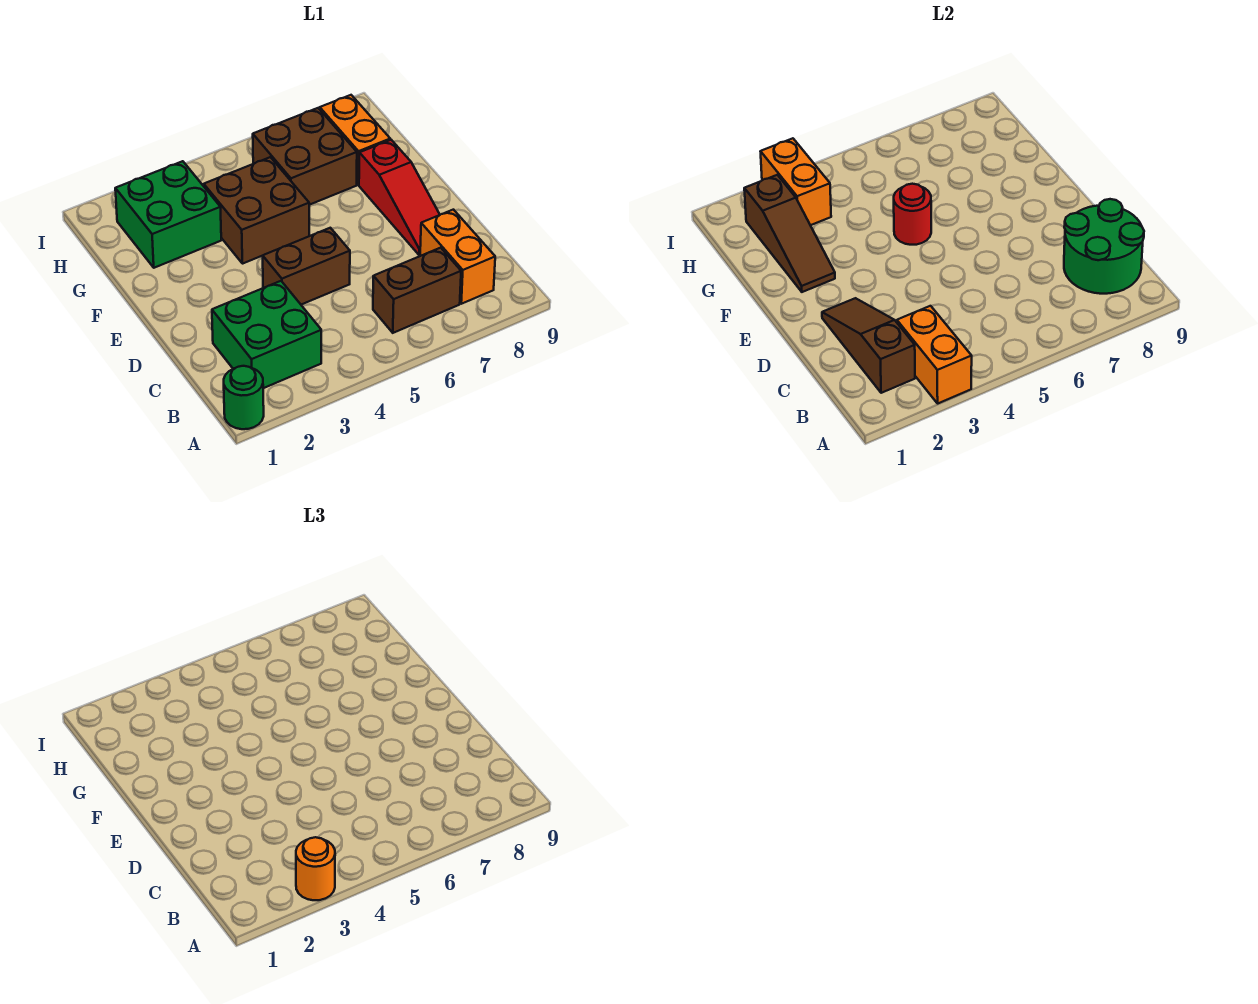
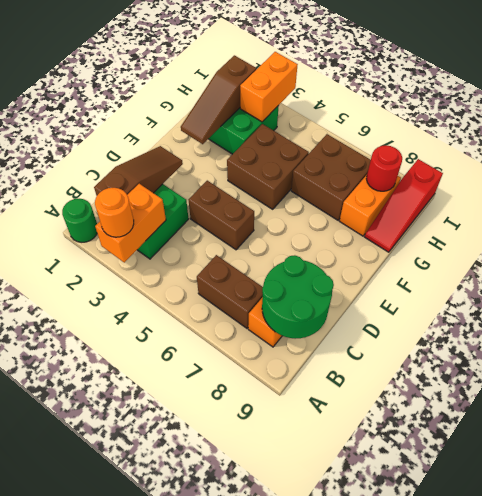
red slope D8:F8 level 1 top F -> red slope G9:I9 level 1 top I
red round brick F5 level 2 -> red round brick H8 level 2

